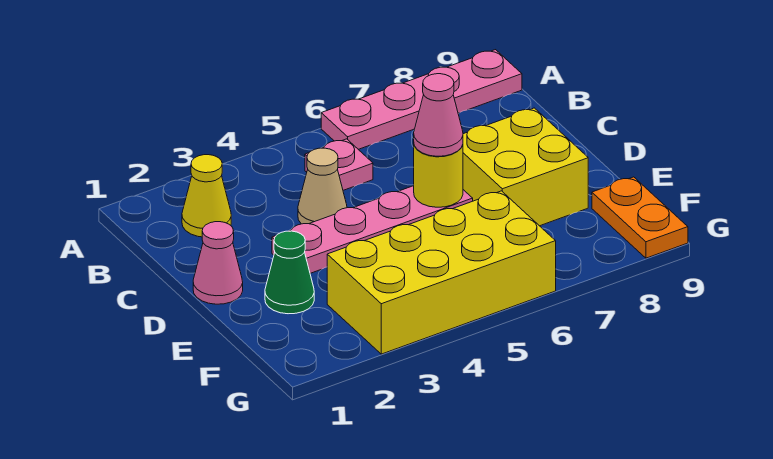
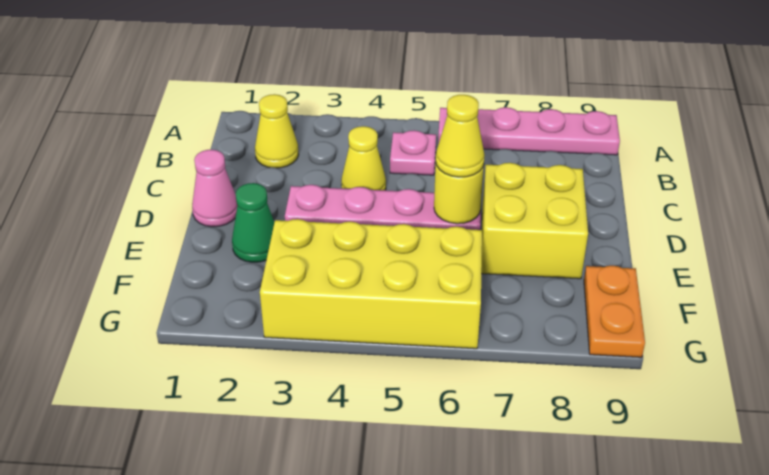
tan cone C4 level 1 -> yellow cone C4 level 1
pink cone D6 level 3 -> yellow cone D6 level 3

